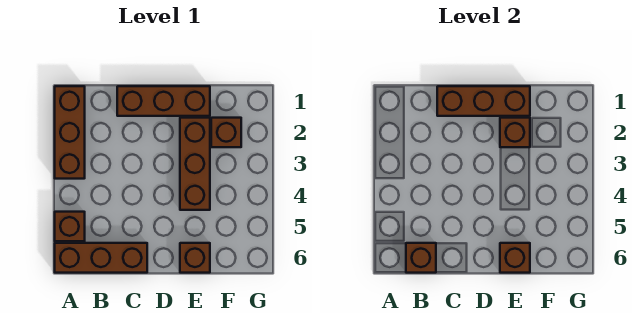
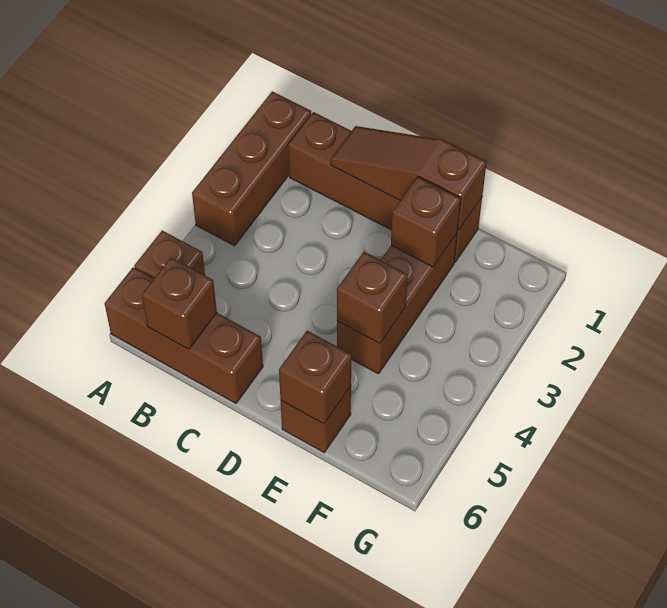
brown brick C1:E1 level 1 -> brown brick B1:E1 level 1
brown brick C1:E1 level 2 -> brown slope C1:E1 level 2 top E
brown brick F2 level 1 -> brown brick E4 level 2

